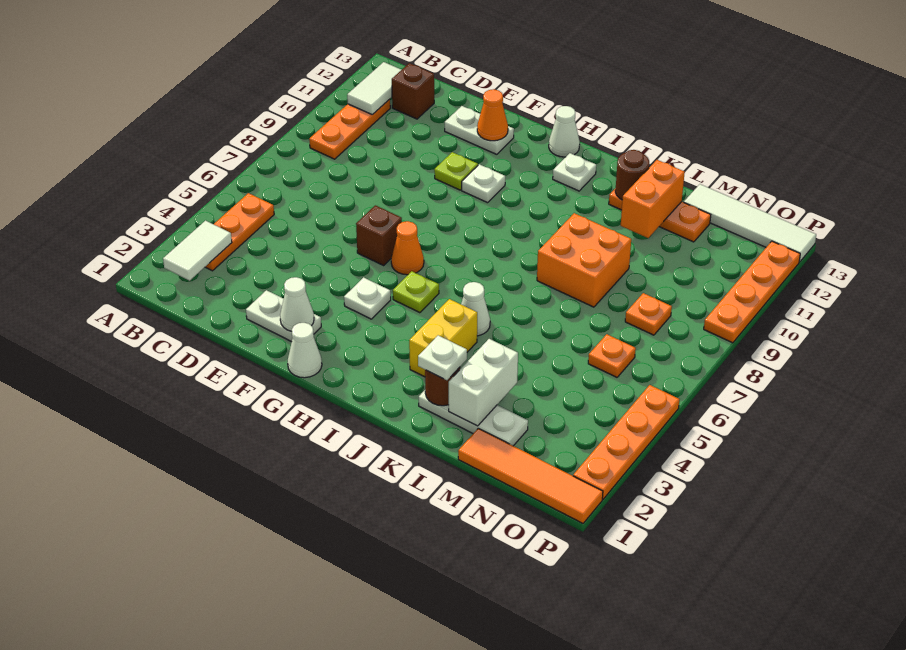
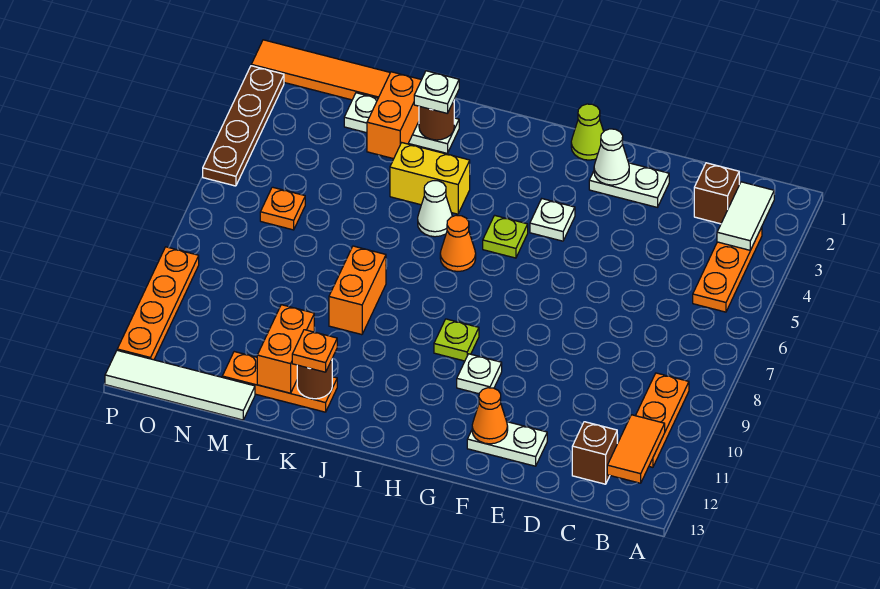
white tile B11:B12 level 2 -> orange tile B11:B12 level 2
brown brick F6 level 1 -> brown brick C2 level 1
lime plate F10 level 1 -> lime plate H9 level 1
white cone G1 level 1 -> lime cone G1 level 1
orange cone G6 level 1 -> orange cone I6 level 1
white cone H13 level 1 -> none
white plate I12 level 1 -> none
yellow brick J3:J4 level 1 -> yellow brick J4:K4 level 1
orange brick K8:L9 level 1 -> orange brick K8:K9 level 1
white brick L2:L3 level 2 -> orange brick L2:L3 level 2
orange plate N8 level 1 -> orange plate K12 level 3
orange plate P2:P5 level 1 -> brown plate P2:P5 level 1

